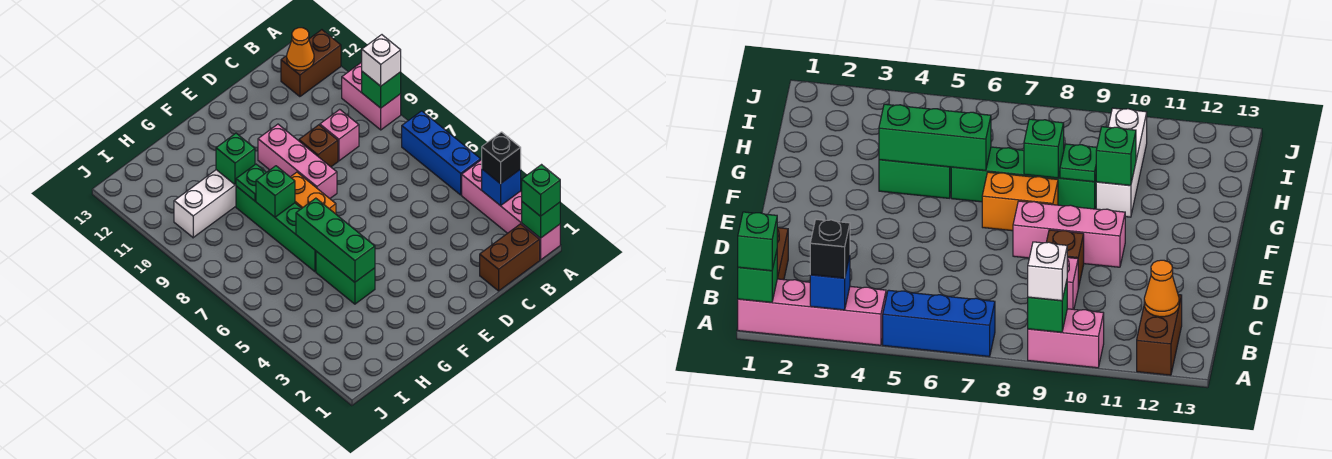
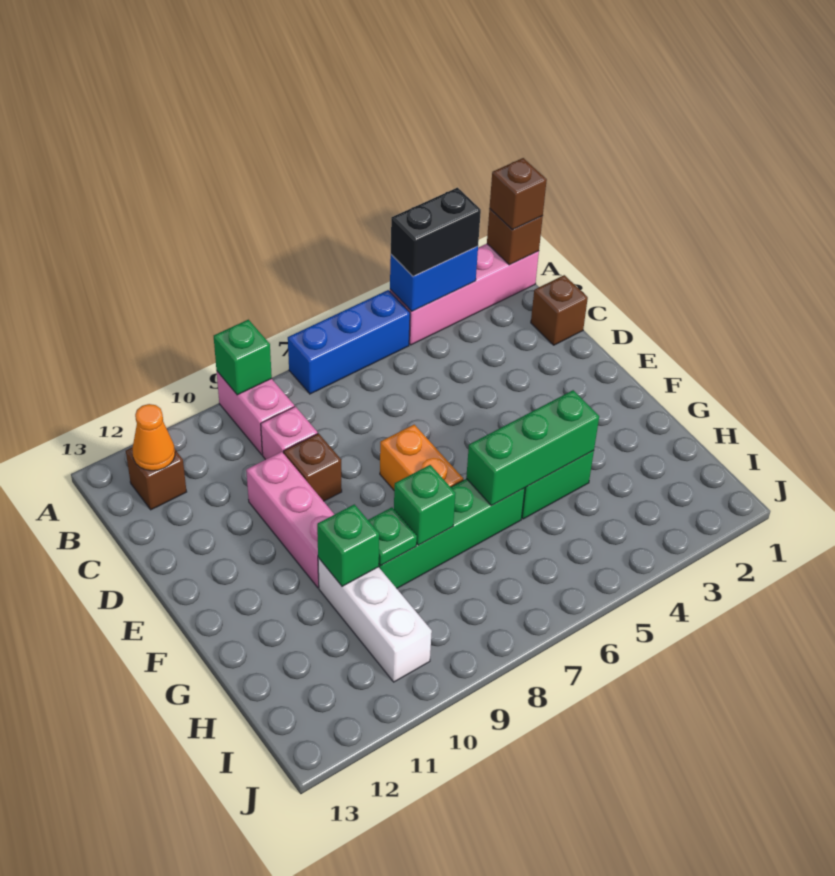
green brick A1 level 2 -> brown brick A1 level 2
green brick A1 level 3 -> brown brick A1 level 3
blue brick A3 level 2 -> blue brick A3:A4 level 2
black brick A3 level 3 -> black brick A3:A4 level 3
pink brick A9:A10 level 1 -> pink brick A9:B9 level 1
white brick A9 level 3 -> none
brown brick A12:B12 level 1 -> brown brick B12 level 1
brown brick B1:C1 level 1 -> brown brick C1 level 1
pink brick E8:E10 level 1 -> pink brick D10:F10 level 1
orange brick F7:F8 level 1 -> orange brick E7:F7 level 1

